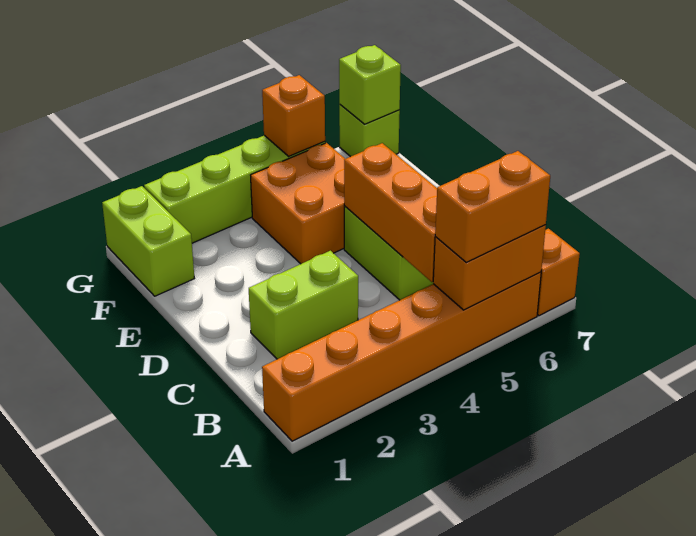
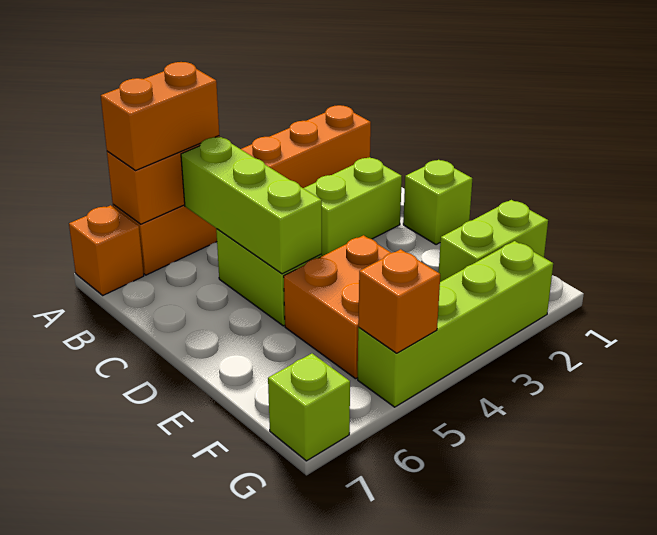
orange brick B5:D5 level 2 -> lime brick B5:D5 level 2
lime brick F1:G1 level 1 -> lime brick F1:F2 level 1
lime brick G7 level 2 -> lime brick D1 level 1

